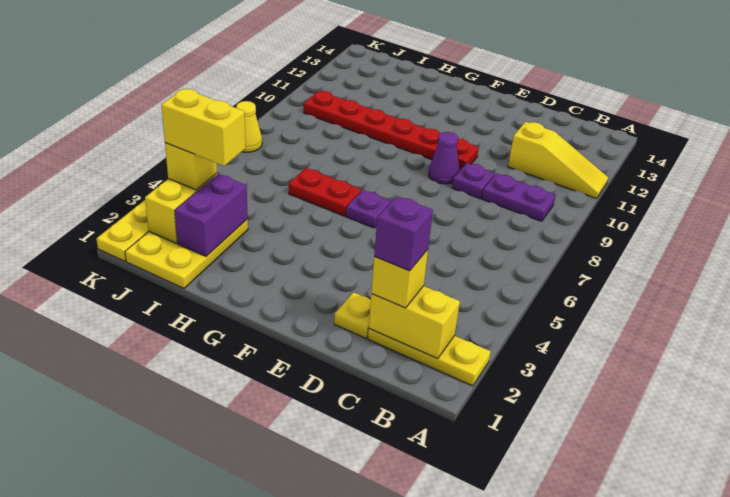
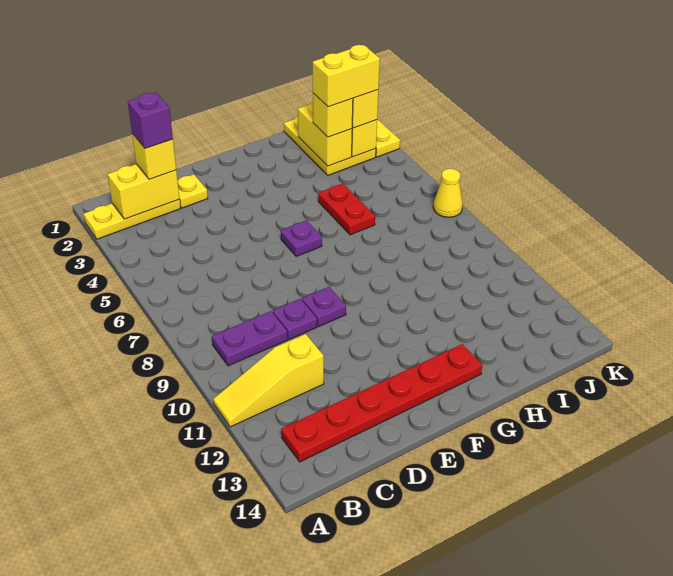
purple cone E9 level 1 -> purple plate E9 level 1
red plate E10:J10 level 1 -> red plate B13:G13 level 1
red plate G6:H6 level 1 -> red plate H5:H6 level 1
purple brick I2:I3 level 2 -> yellow brick I2:I3 level 2
none -> yellow brick I3 level 3

